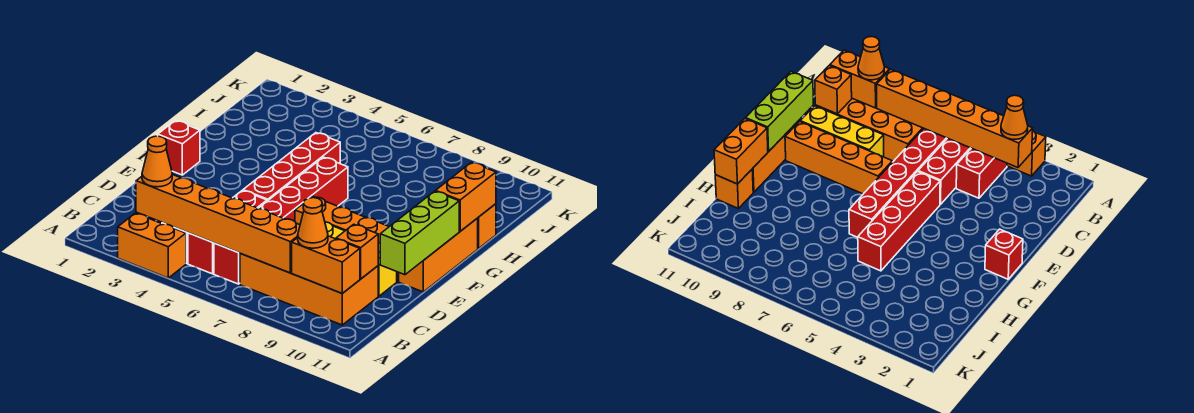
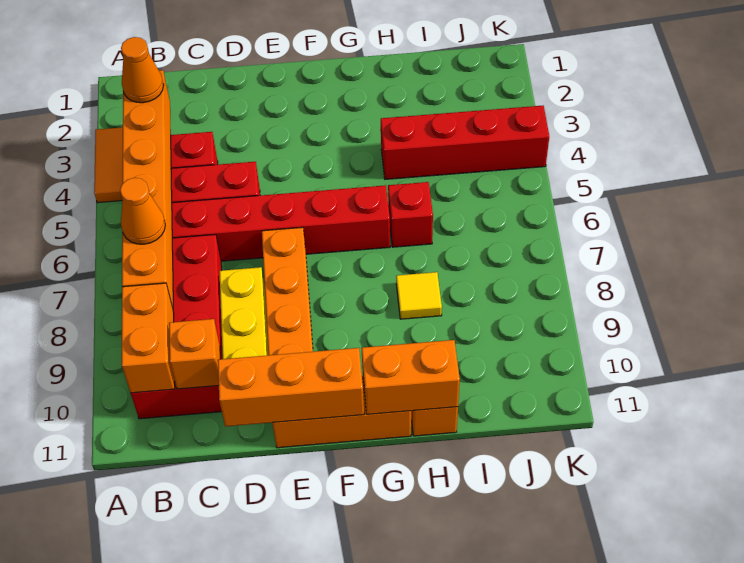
orange brick A3:A4 level 1 -> orange tile A3:A4 level 1
orange brick B7:C10 level 1 -> red brick B7:C10 level 1
orange cone B9 level 3 -> orange cone B7 level 3
lime brick D11:F11 level 2 -> orange brick D11:F11 level 2
red brick E5:H5 level 1 -> red brick H4:K4 level 1
red brick F1 level 1 -> red brick H6 level 1
none -> yellow tile H8 level 1

